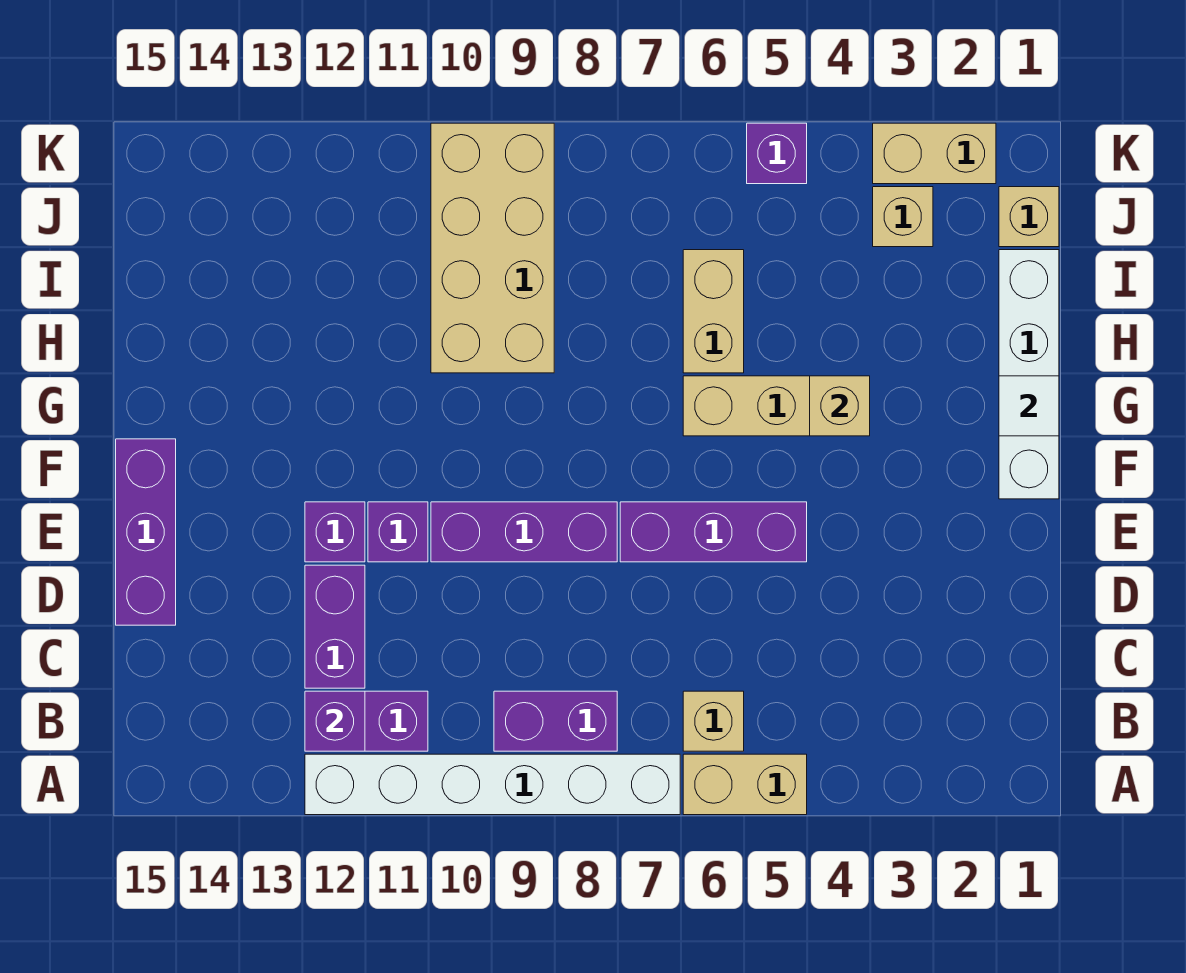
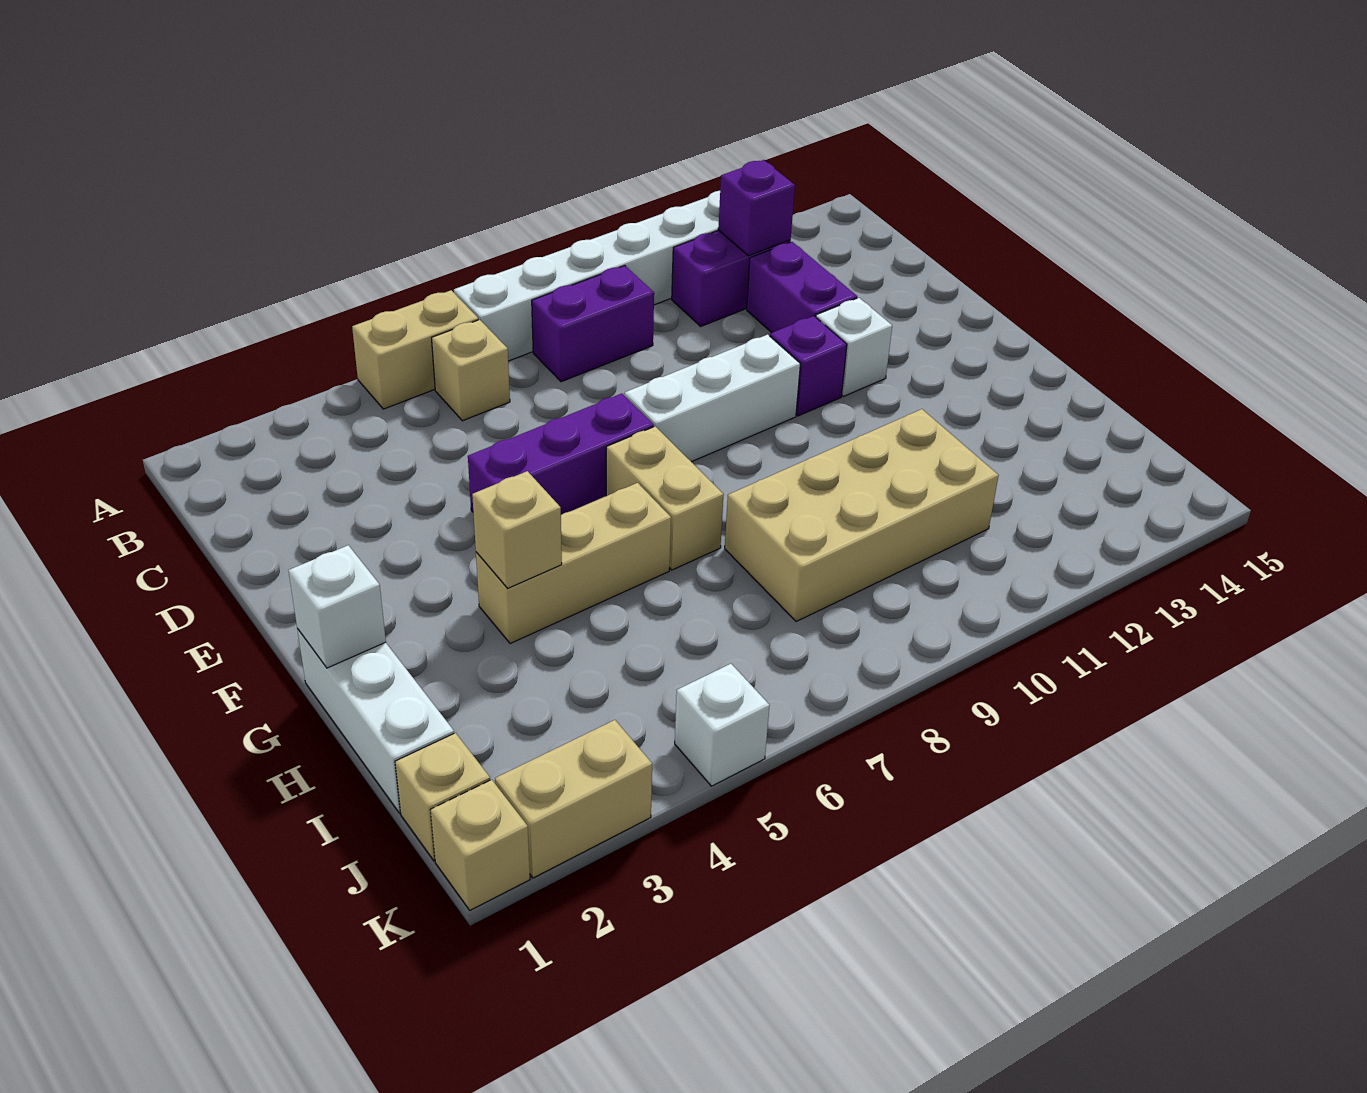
purple brick D15:F15 level 1 -> none
purple brick E8:E10 level 1 -> white brick E8:E10 level 1
purple brick E12 level 1 -> white brick E12 level 1
white brick F1:I1 level 1 -> white brick G1:I1 level 1
white tile G1 level 2 -> white brick G1 level 2
tan brick H6:I6 level 1 -> tan brick F7:G7 level 1
tan brick H9:K10 level 1 -> tan brick H8:I11 level 1
tan brick J3 level 1 -> tan brick K1 level 1
purple brick K5 level 1 -> white brick K5 level 1

